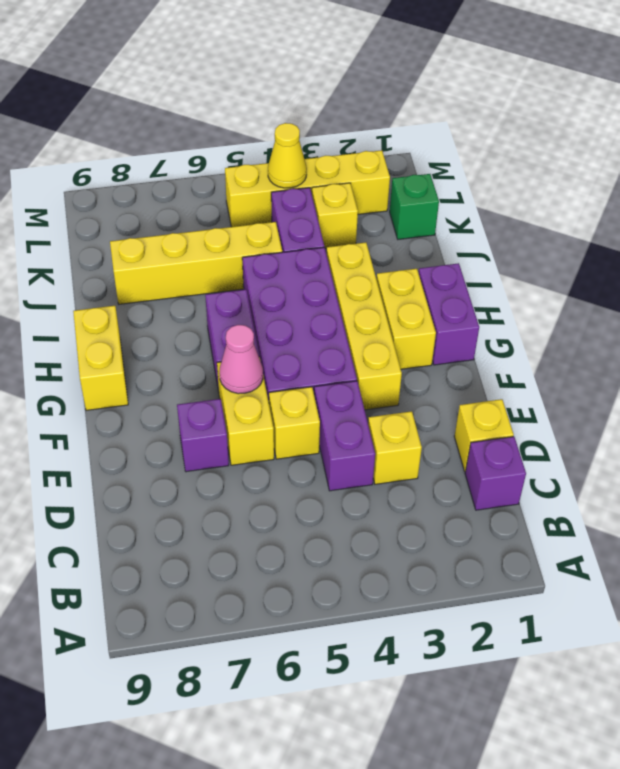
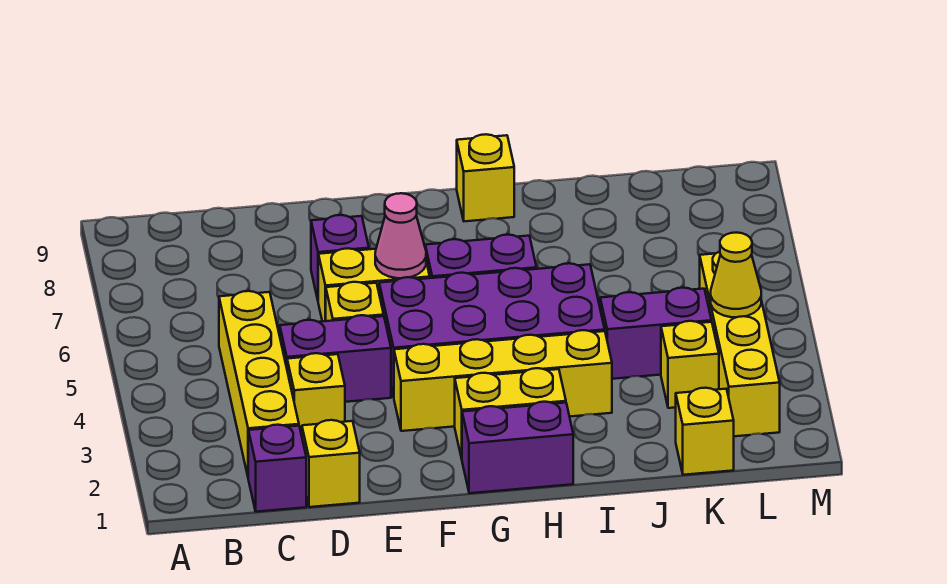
yellow brick G9:H9 level 1 -> yellow brick H9 level 1
yellow brick J5:J8 level 1 -> yellow brick C2:C5 level 1
green brick K1 level 1 -> yellow brick K1 level 1

